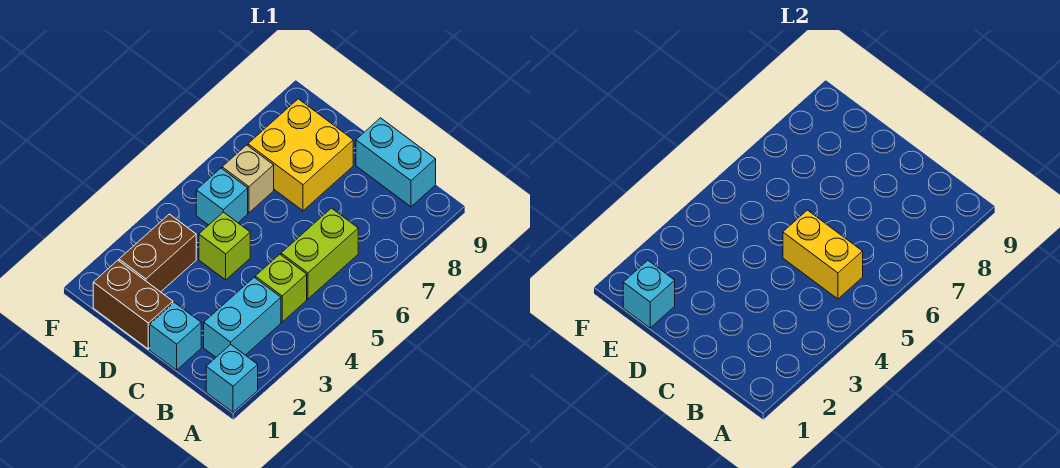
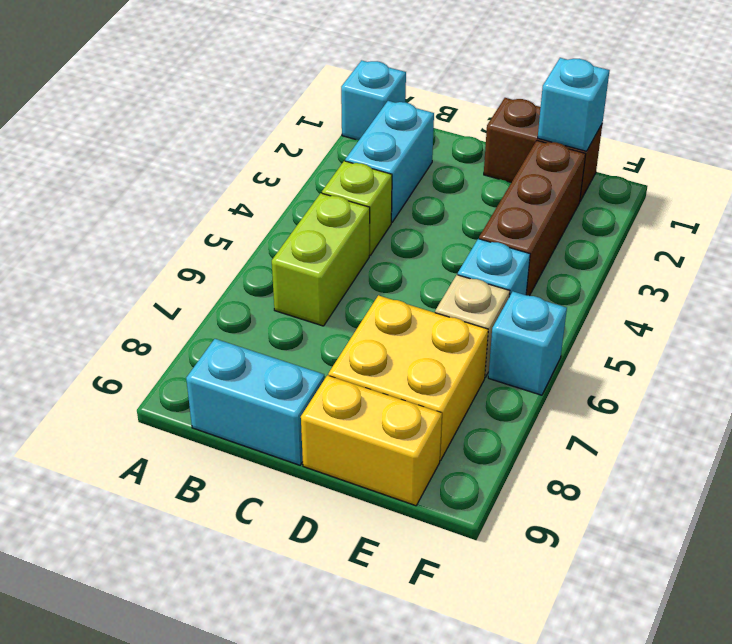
yellow brick B5:C5 level 2 -> yellow brick D9:E9 level 1
cyan brick C1 level 1 -> cyan brick F6 level 1
lime brick D4 level 1 -> none
brown brick E2:E3 level 1 -> brown brick E2:E4 level 1

